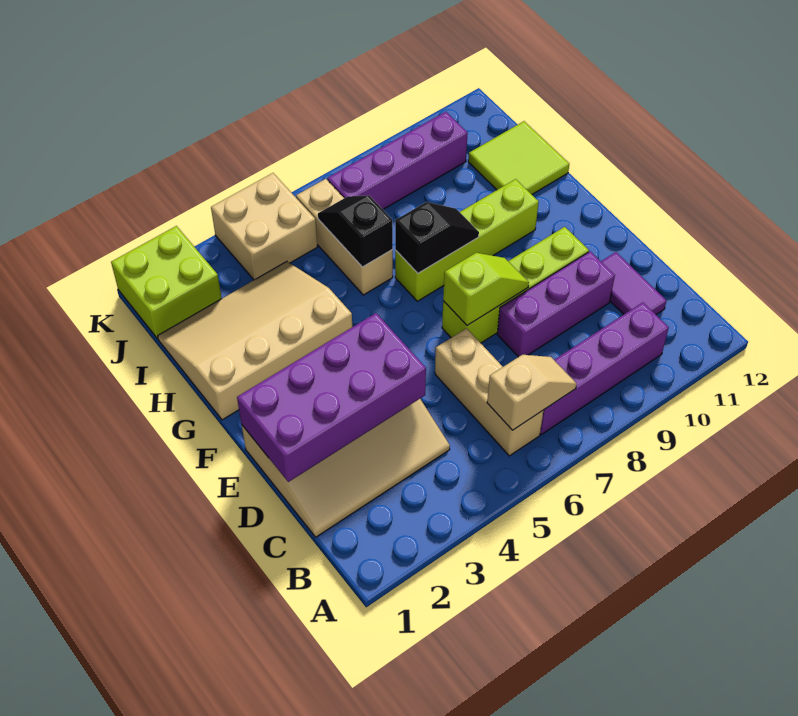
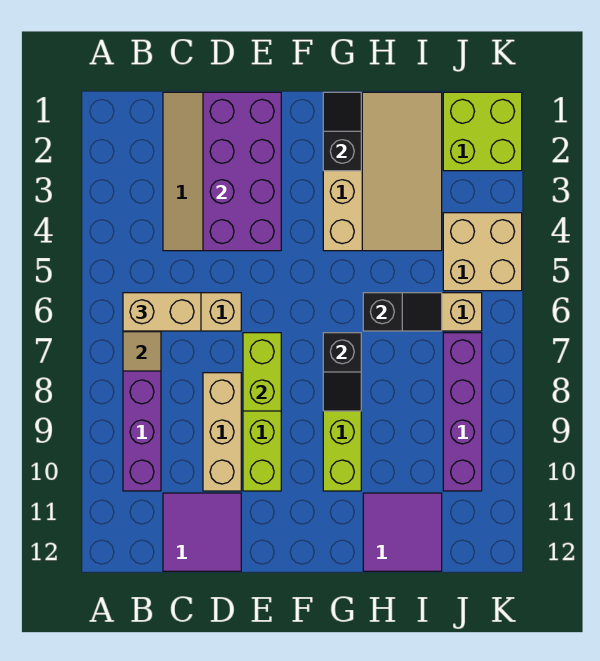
none -> tan brick B6:C6 level 3
purple tile C11:D11 level 1 -> purple tile C11:D12 level 1
purple brick D8:D10 level 1 -> tan brick D8:D10 level 1
lime slope E7:E8 level 2 top 7 -> lime brick E7:E8 level 2
none -> black slope G1:G2 level 2 top 2
lime tile H11:I12 level 1 -> purple tile H11:I12 level 1

